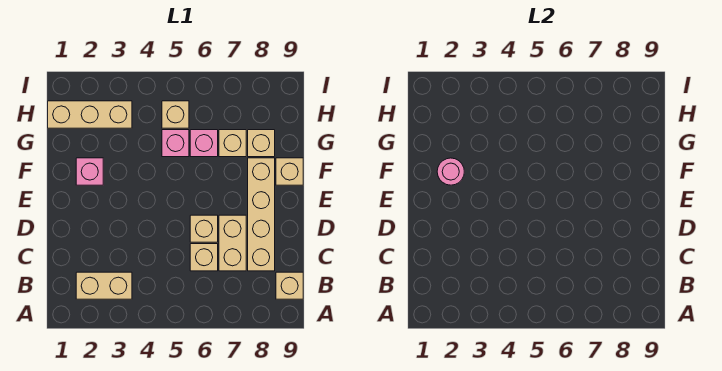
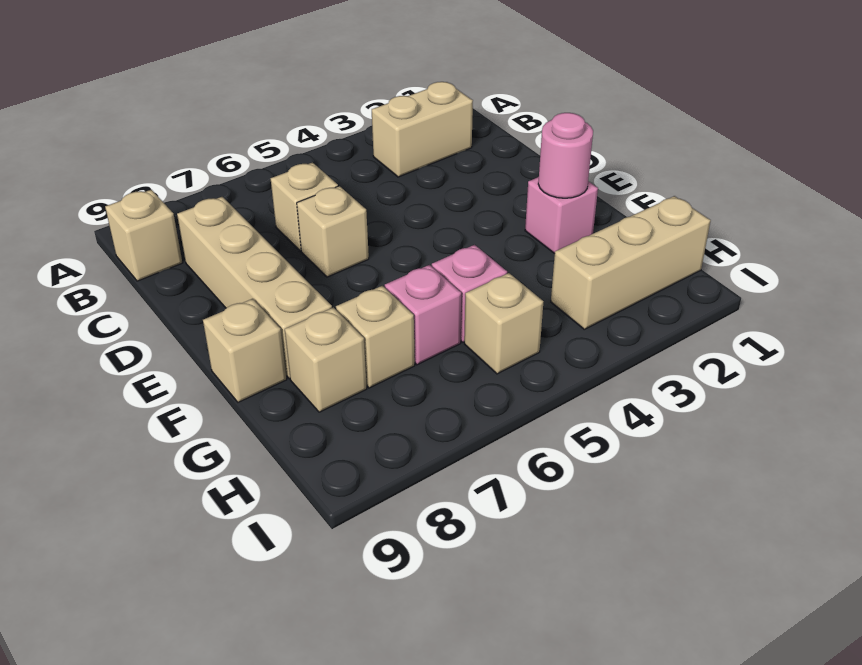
tan brick C7:D7 level 1 -> none

